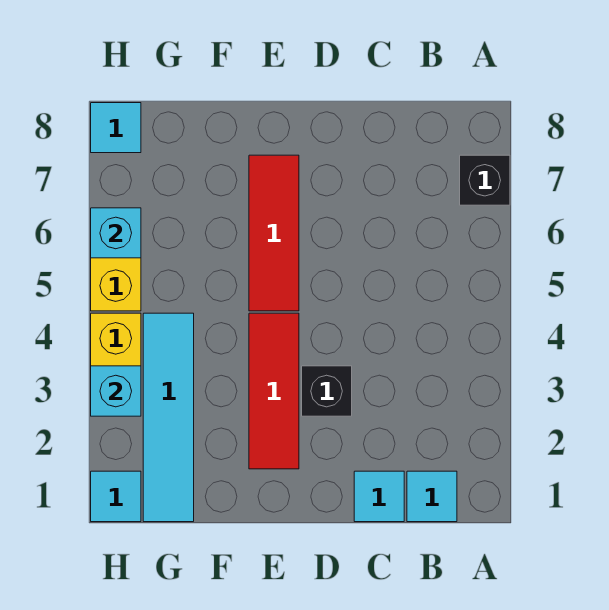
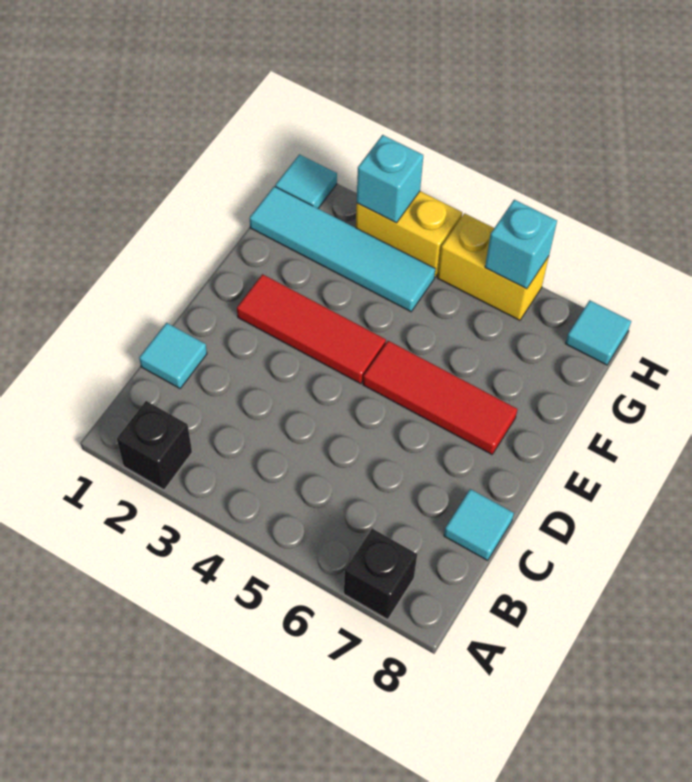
cyan tile B1 level 1 -> cyan tile C8 level 1
black brick D3 level 1 -> black brick A2 level 1

